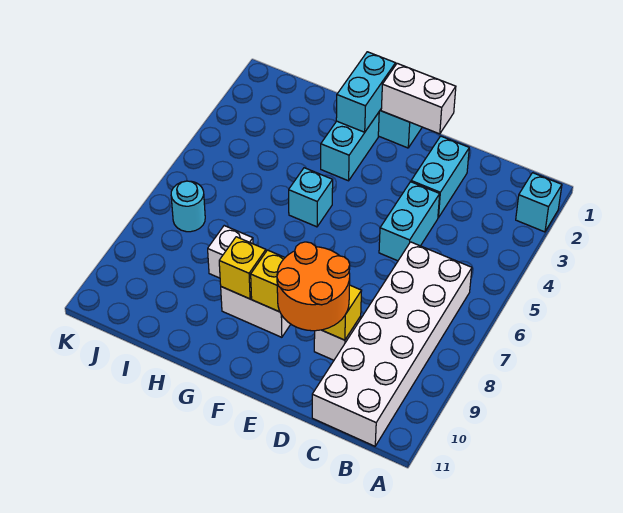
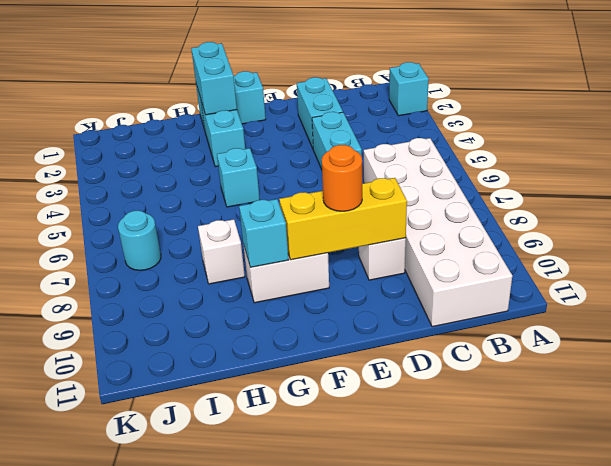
orange round brick D9:E10 level 3 -> orange round brick E9 level 3
white brick E1:F1 level 2 -> none
yellow brick G9 level 2 -> cyan brick G9 level 2

